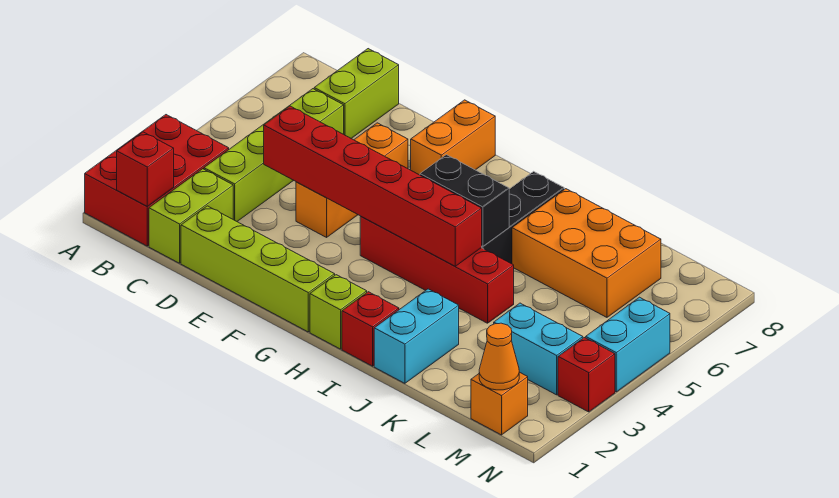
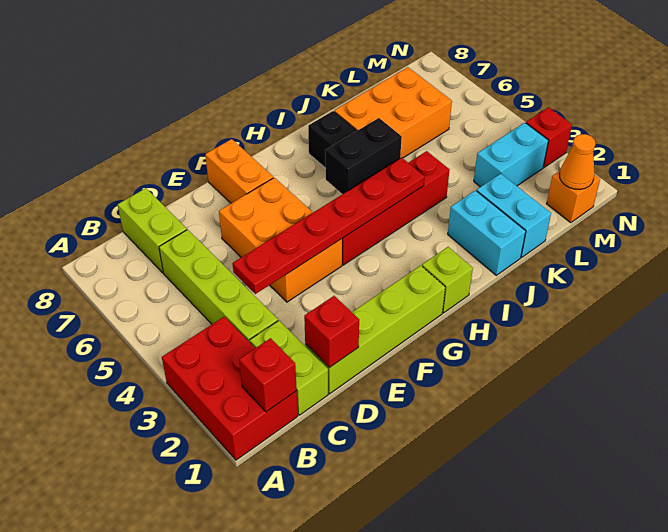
red brick D4:I4 level 2 -> red plate D4:I4 level 2
orange brick E4:E6 level 1 -> orange brick E4:F6 level 1
red brick I1 level 1 -> red brick D1 level 2
cyan brick N4:N5 level 1 -> cyan brick K1:K2 level 1

